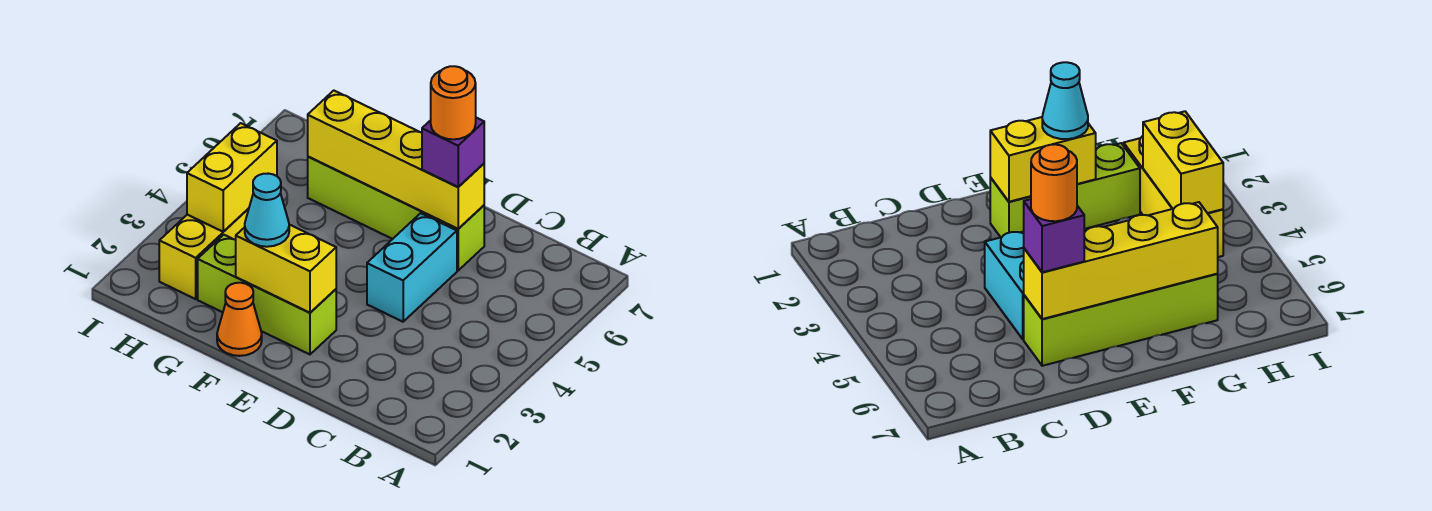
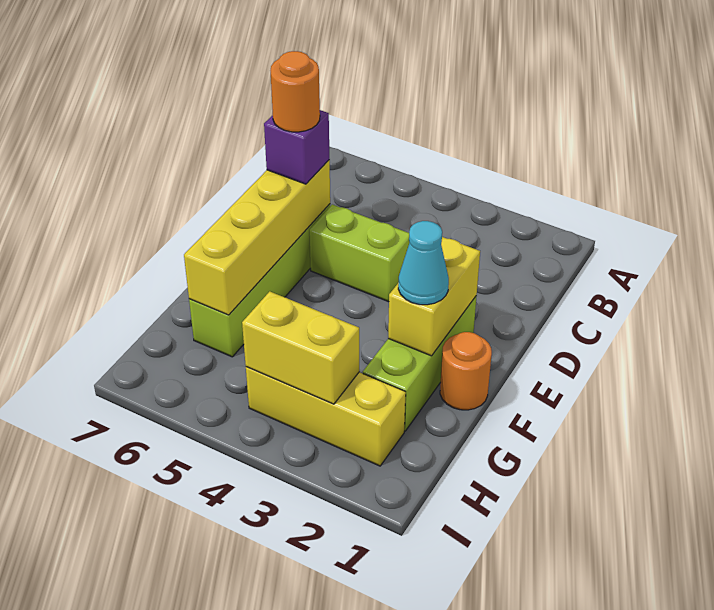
cyan brick D4:D5 level 1 -> lime brick D4:D5 level 1
orange cone F1 level 1 -> orange round brick F1 level 1

